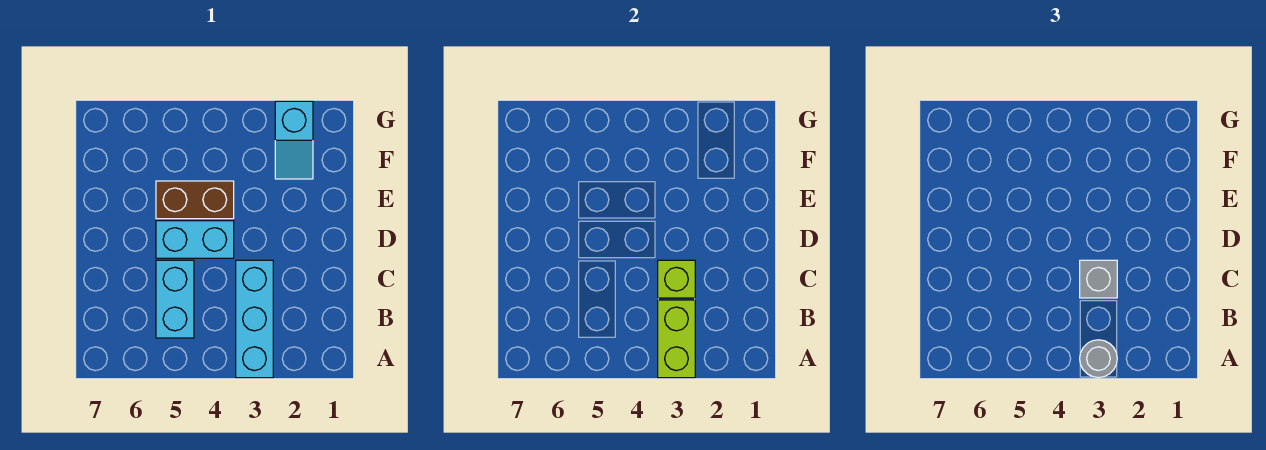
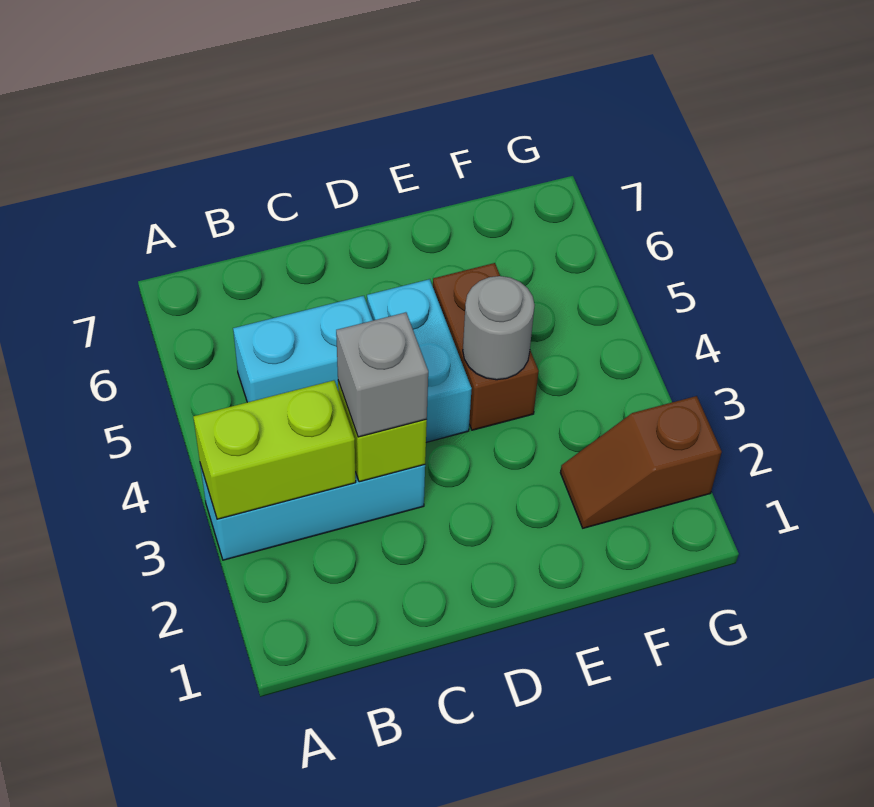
grey round brick A3 level 3 -> grey round brick E4 level 2
cyan slope F2:G2 level 1 top G -> brown slope F2:G2 level 1 top G

